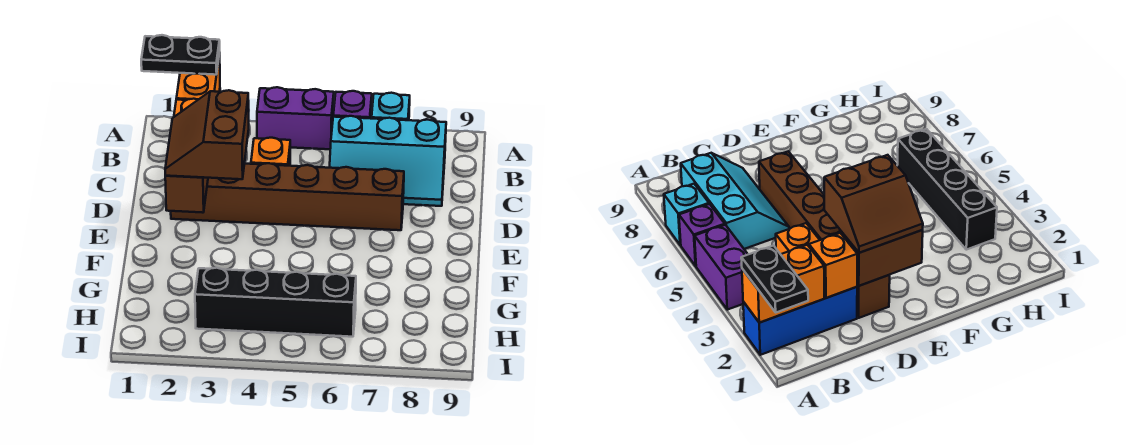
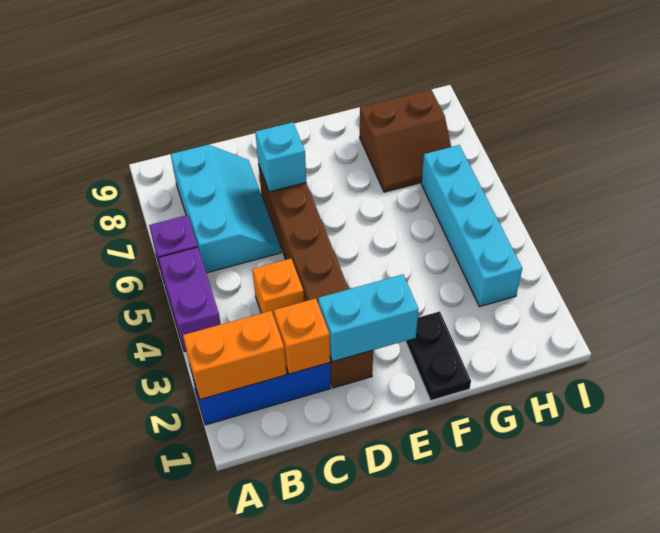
black plate A1:A2 level 3 -> black plate F1:F2 level 1
cyan brick A7 level 1 -> cyan brick D7 level 2
brown brick D2:E2 level 2 -> cyan brick D2:E2 level 2
brown slope D2:E3 level 3 top 3 -> brown slope G7:H8 level 1 top 8
black brick H3:H6 level 1 -> cyan brick H3:H6 level 1

